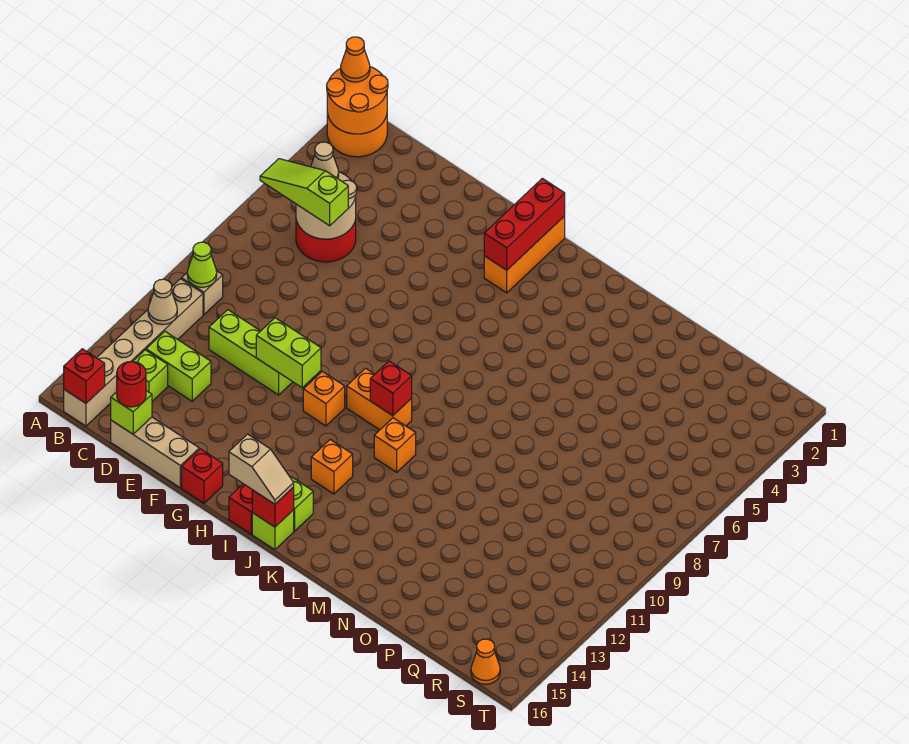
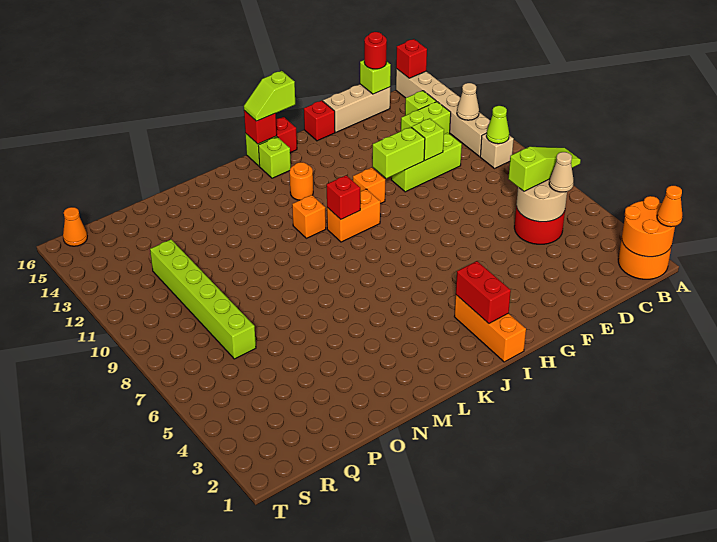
none -> lime brick E11 level 2
red brick I1:I3 level 2 -> red brick I2:I3 level 2
tan slope I16:J16 level 3 top I -> lime slope I16:J16 level 3 top I
orange brick J13 level 1 -> orange round brick J13 level 1
none -> lime brick Q7:Q12 level 1

